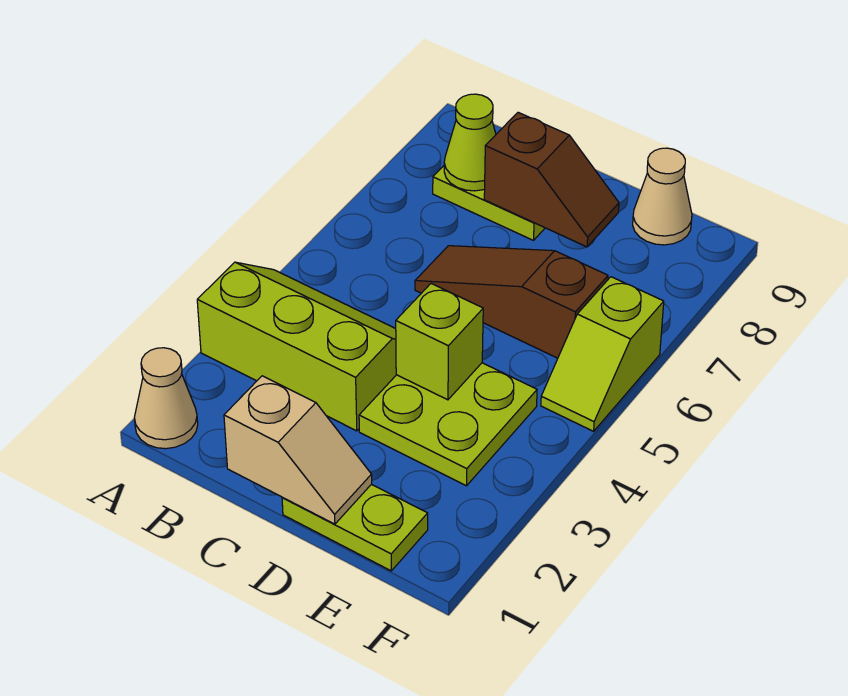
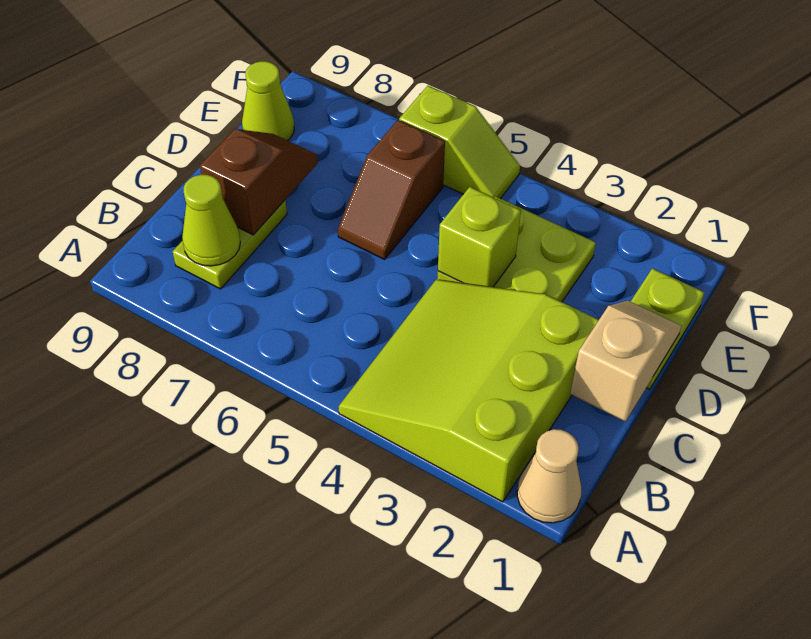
lime slope A3:C4 level 1 top 3 -> lime slope A2:C4 level 1 top 2
brown slope C6:E6 level 1 top E -> brown slope D6:E6 level 1 top E
tan cone E9 level 1 -> lime cone E9 level 1

